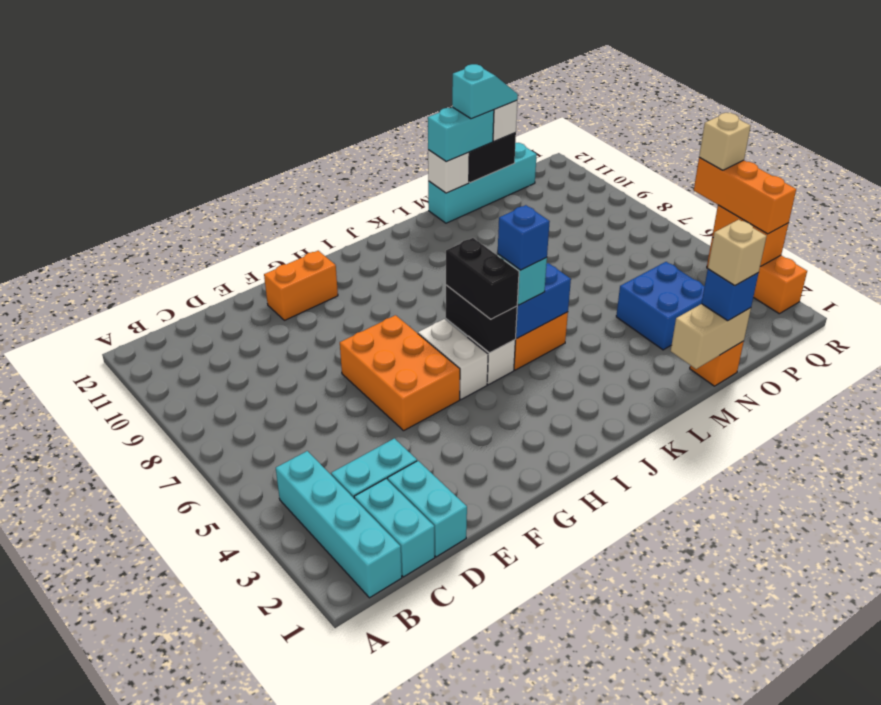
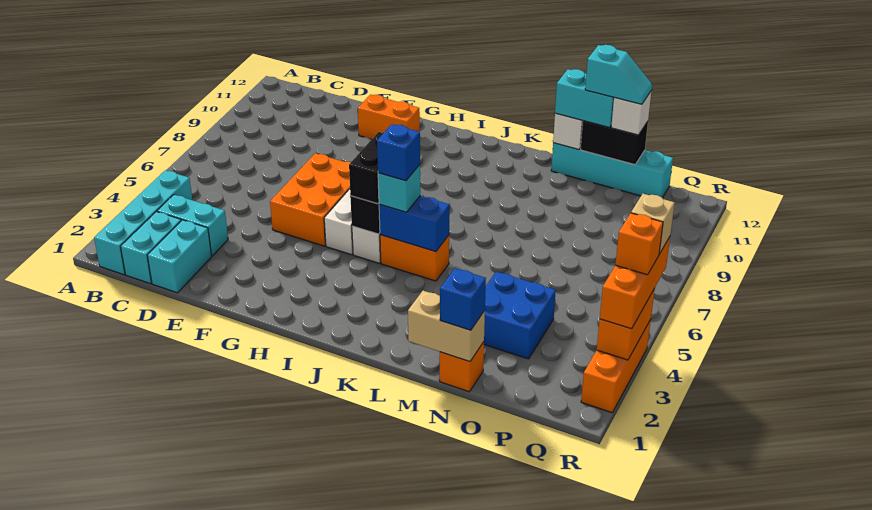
tan brick N1 level 4 -> none
none -> orange brick R4 level 4

